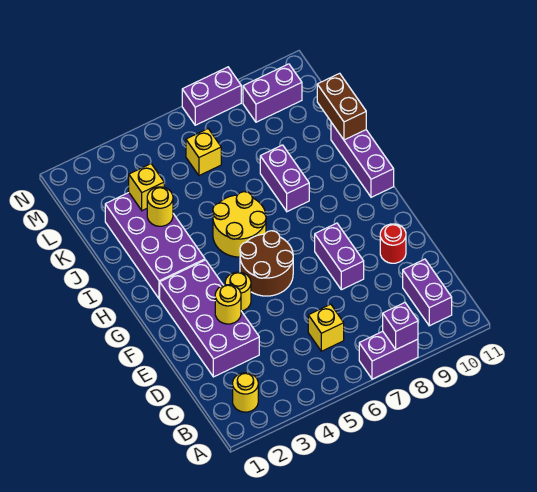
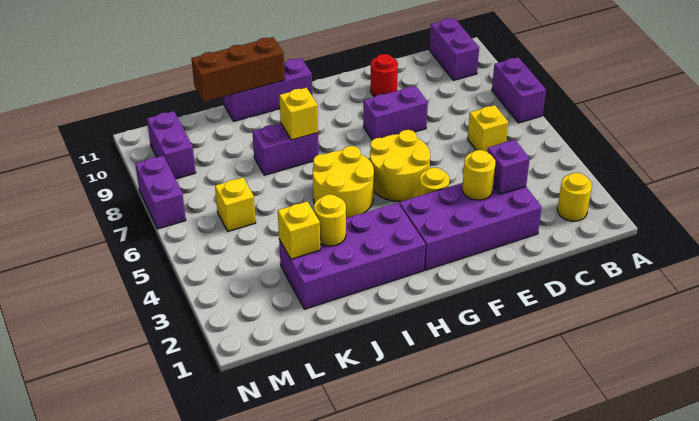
purple brick A8 level 2 -> purple brick D3 level 2
purple brick B10:C10 level 1 -> purple brick B10:B11 level 1
brown round brick F5:G6 level 1 -> yellow round brick F5:G6 level 1
none -> yellow brick I8 level 2
brown brick J11:K11 level 2 -> brown brick I11:K11 level 2

